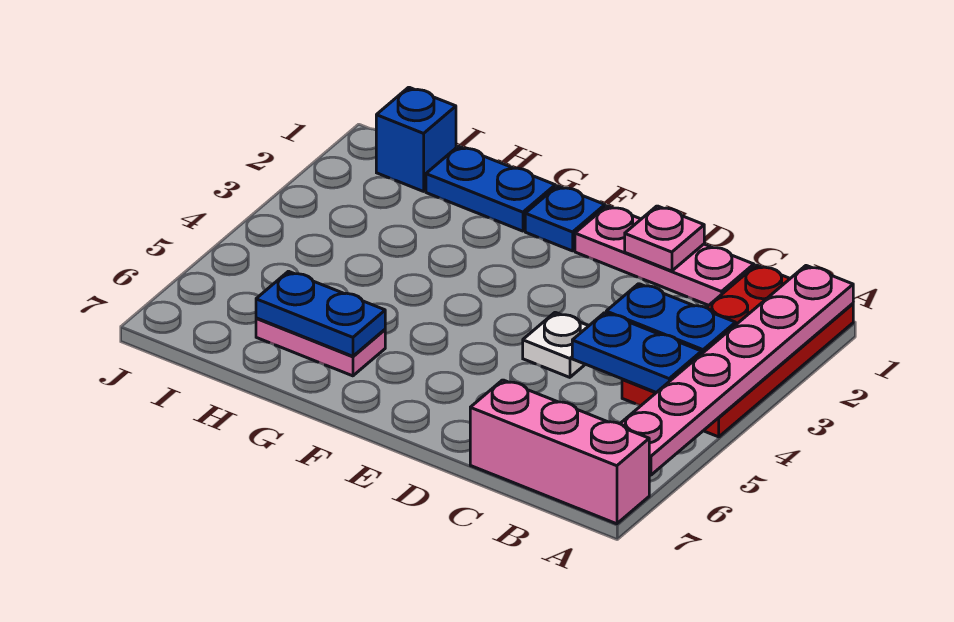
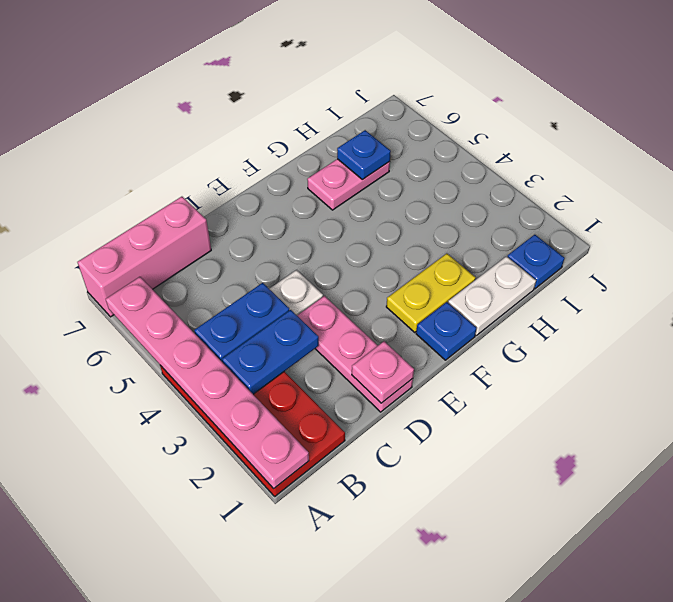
pink plate C1:E1 level 1 -> pink plate D1:D3 level 1
none -> yellow plate F2:G2 level 1
blue plate G1:H1 level 1 -> white plate G1:H1 level 1
blue plate G6:H6 level 2 -> blue plate H6 level 2
blue brick I1 level 1 -> blue plate I1 level 1

